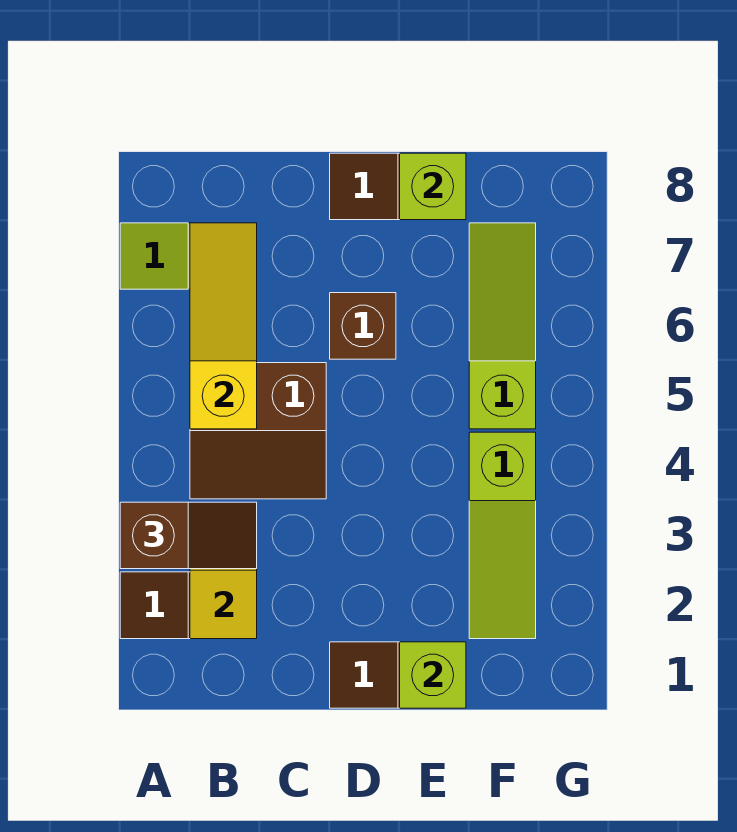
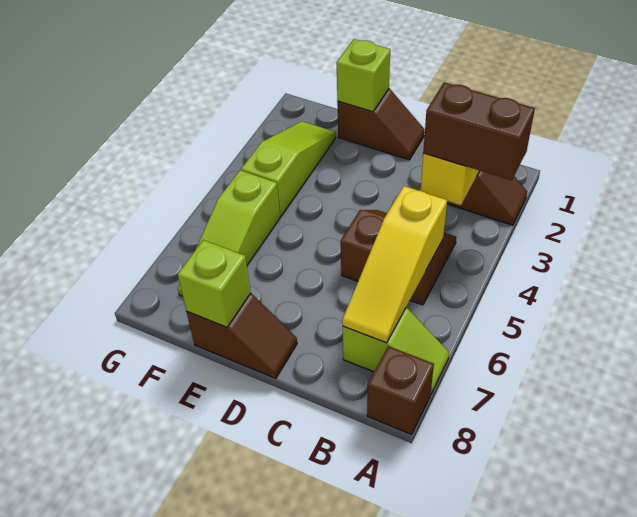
brown slope A3:B3 level 3 top A -> brown brick A3:B3 level 3
brown brick D6 level 1 -> brown brick A8 level 1

